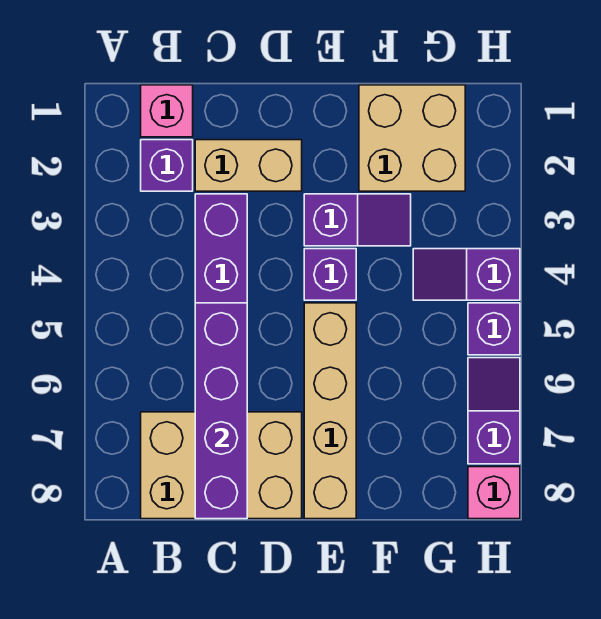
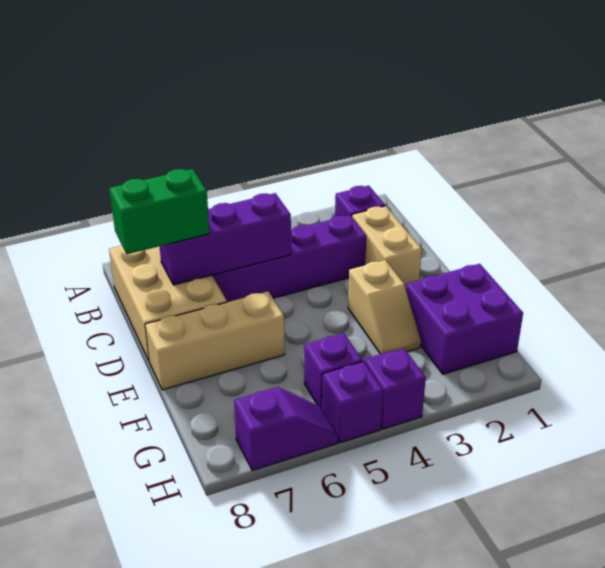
pink brick B1 level 1 -> none
purple brick C5:C8 level 2 -> purple brick C5:C7 level 2
none -> green brick C7:C8 level 3
purple slope E3:F3 level 1 top E -> tan slope E3:F3 level 1 top E
purple brick E4 level 1 -> purple brick G5 level 1
tan brick E5:E8 level 1 -> tan brick E6:E8 level 1
tan brick F1:G2 level 1 -> purple brick F1:G2 level 1
pink brick H8 level 1 -> none

